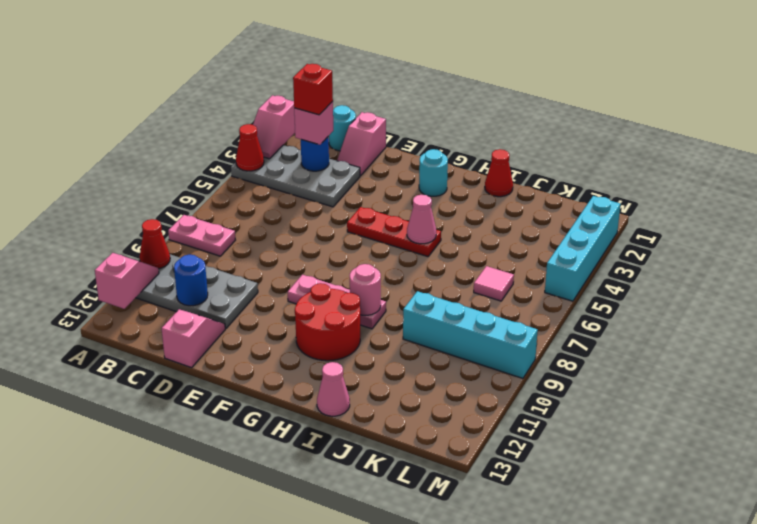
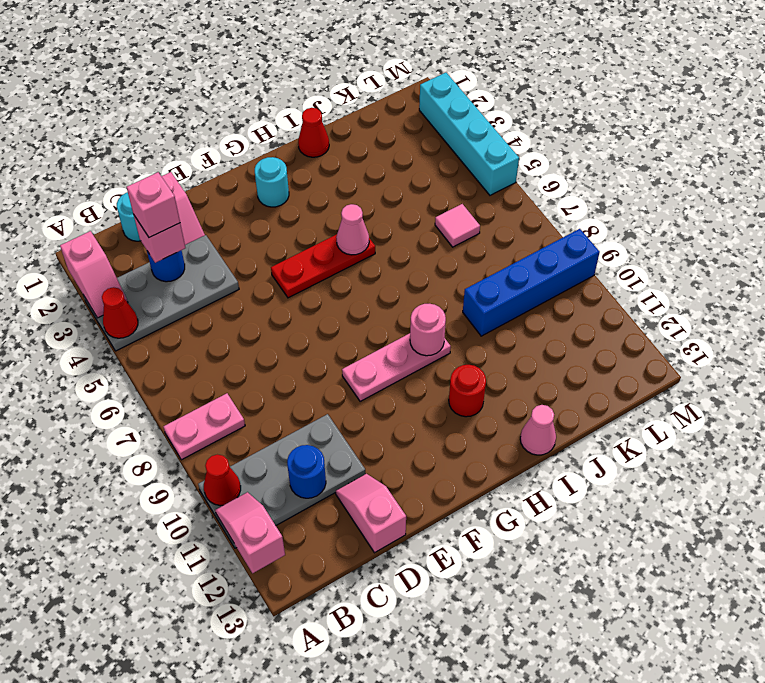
red brick C3 level 4 -> pink brick C3 level 4
red round brick G10:H11 level 1 -> red round brick H11 level 1
cyan brick J9:M9 level 1 -> blue brick J9:M9 level 1

